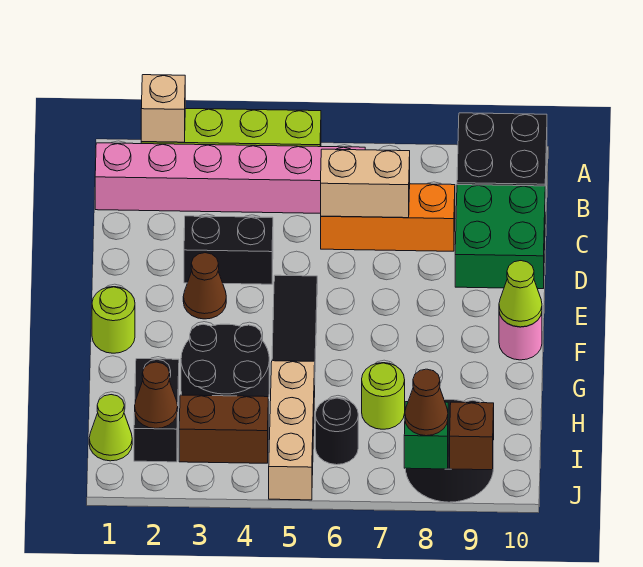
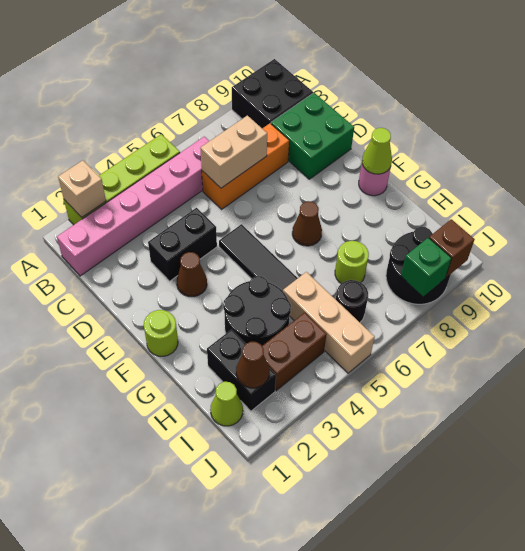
brown cone J8 level 3 -> brown cone F7 level 1

